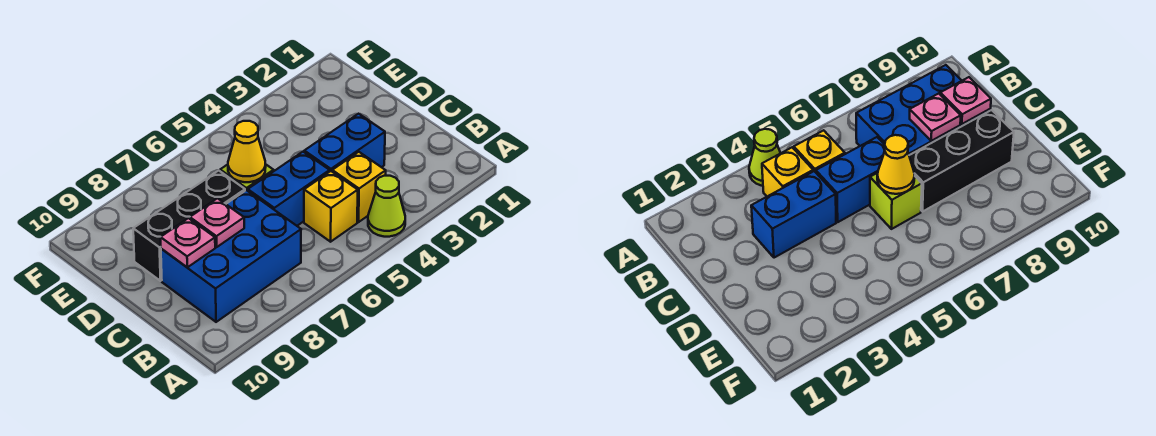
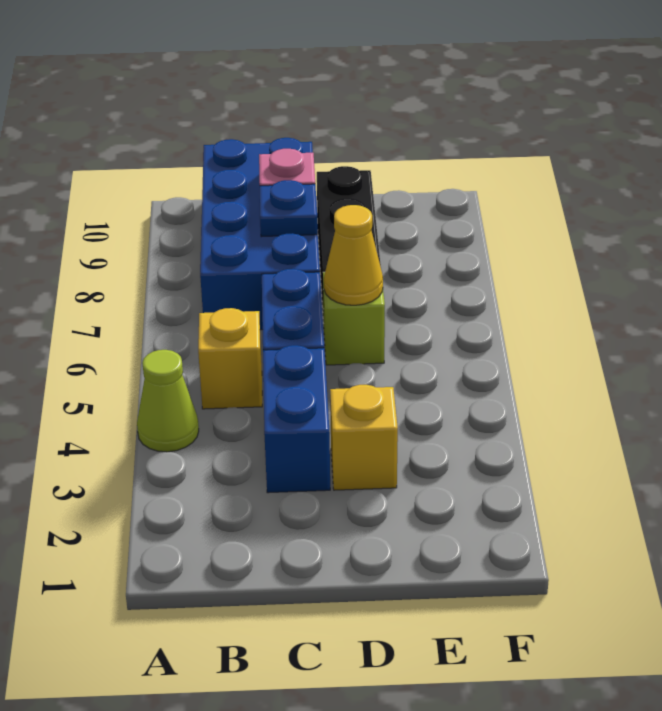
yellow brick B4 level 1 -> yellow brick D3 level 1
blue brick B7:C9 level 1 -> blue brick B7:C10 level 1
pink plate C8 level 2 -> blue plate C8 level 2

